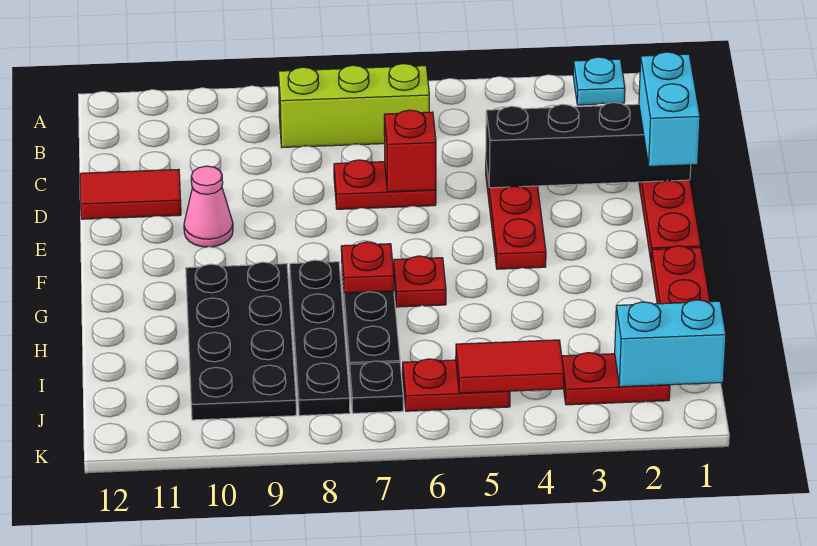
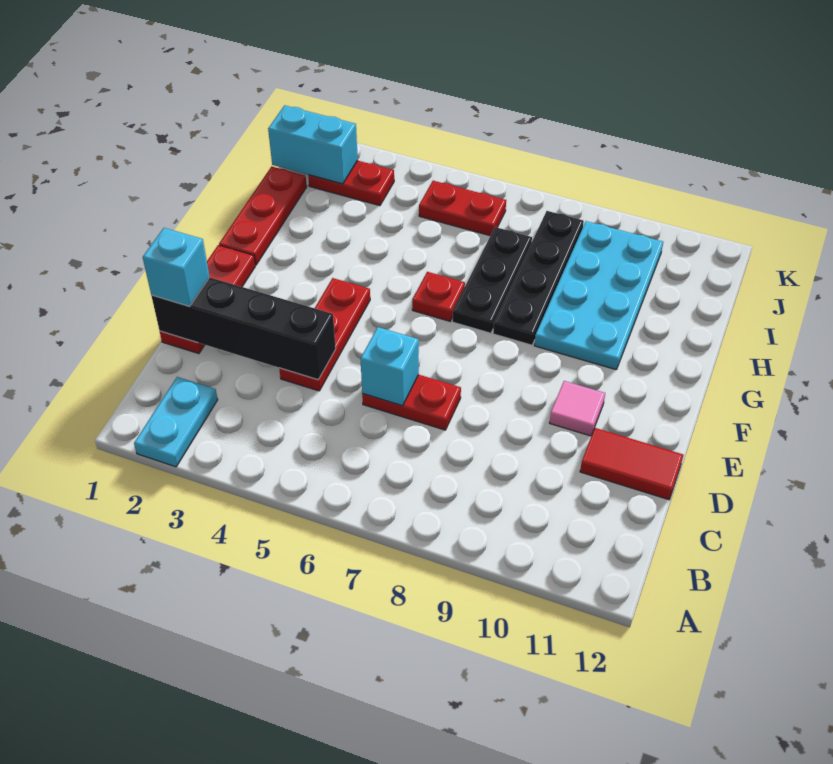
cyan plate A2 level 1 -> cyan plate A2:B2 level 1
lime brick B6:B8 level 1 -> none
cyan brick D1:E1 level 3 -> cyan brick D1 level 3
red brick D6 level 2 -> cyan brick D6 level 2
pink cone E10 level 1 -> pink tile E10 level 1
red plate G7 level 2 -> none
black plate G9:J10 level 1 -> cyan plate G9:J10 level 1
red tile J4:J5 level 2 -> none
black plate J7 level 1 -> none

